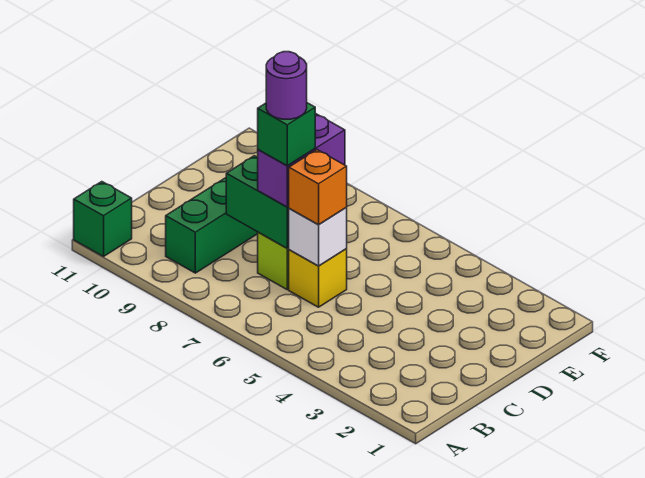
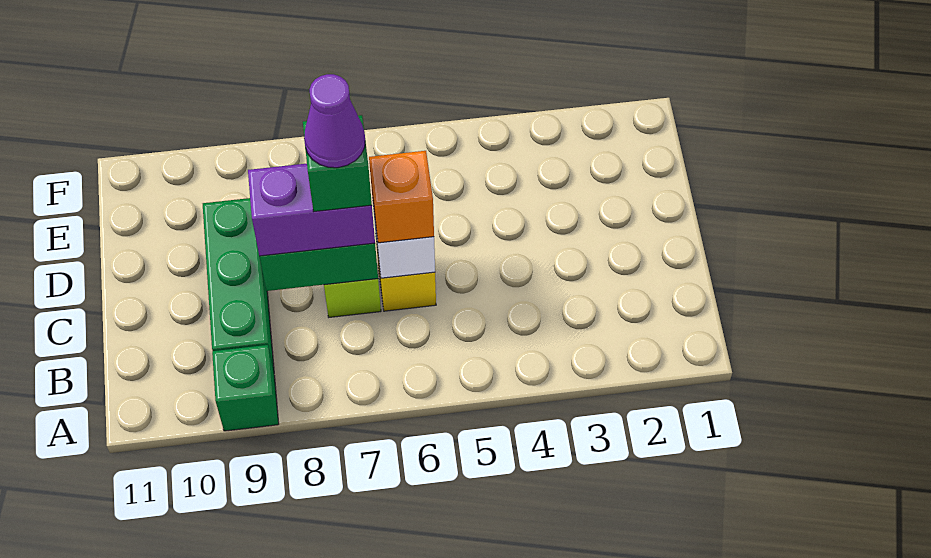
green brick A11 level 1 -> green brick A9 level 1
purple brick C7:D7 level 3 -> purple brick C7:C8 level 3
purple round brick C7 level 5 -> purple cone C7 level 5

